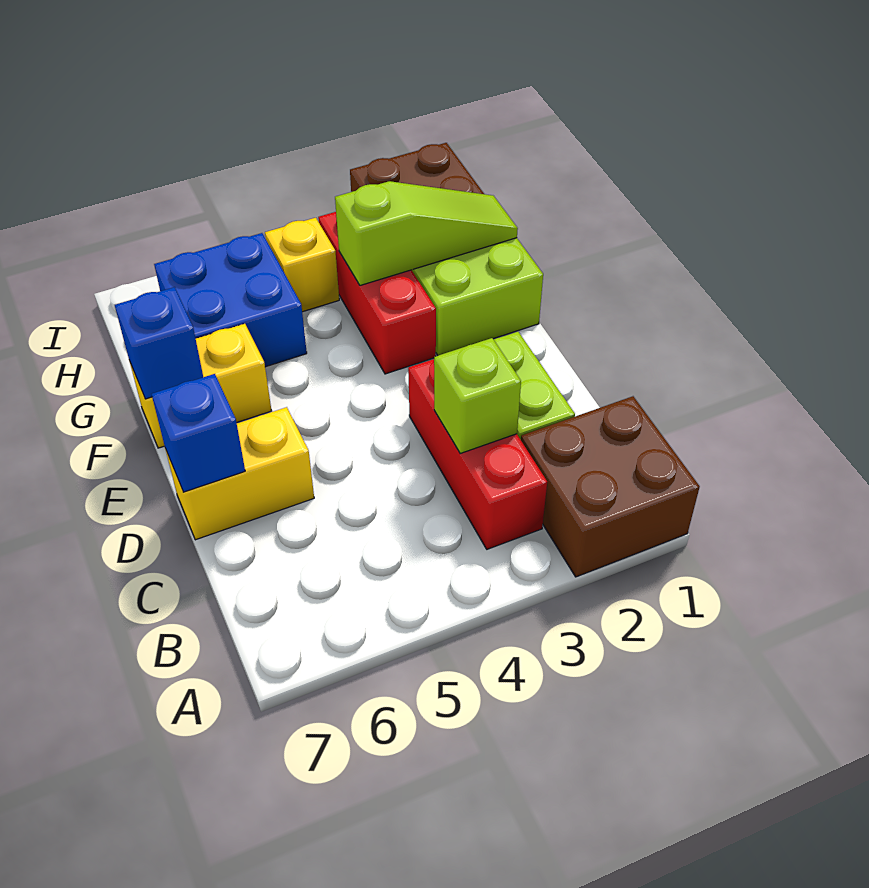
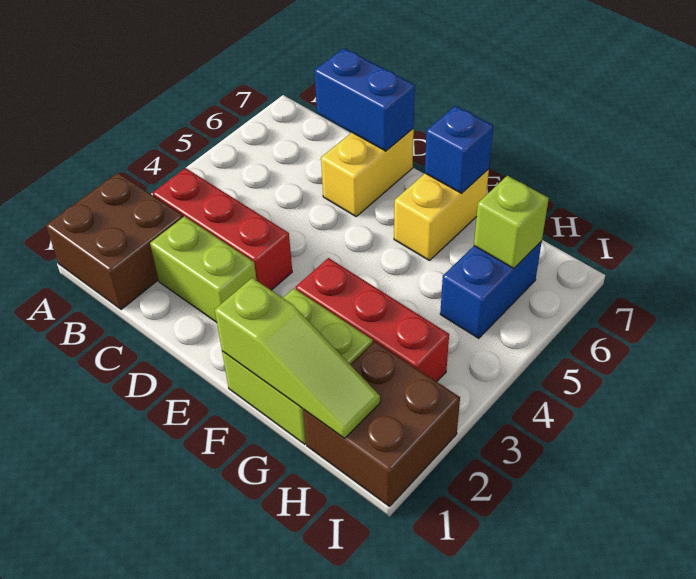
lime brick C3 level 2 -> lime brick H6 level 2
blue brick D7 level 2 -> blue brick C7:D7 level 2
lime slope G1:G3 level 2 top 3 -> lime slope F1:H1 level 2 top F
blue brick G5:H6 level 1 -> blue brick H5:H6 level 1
yellow brick H4 level 1 -> none

